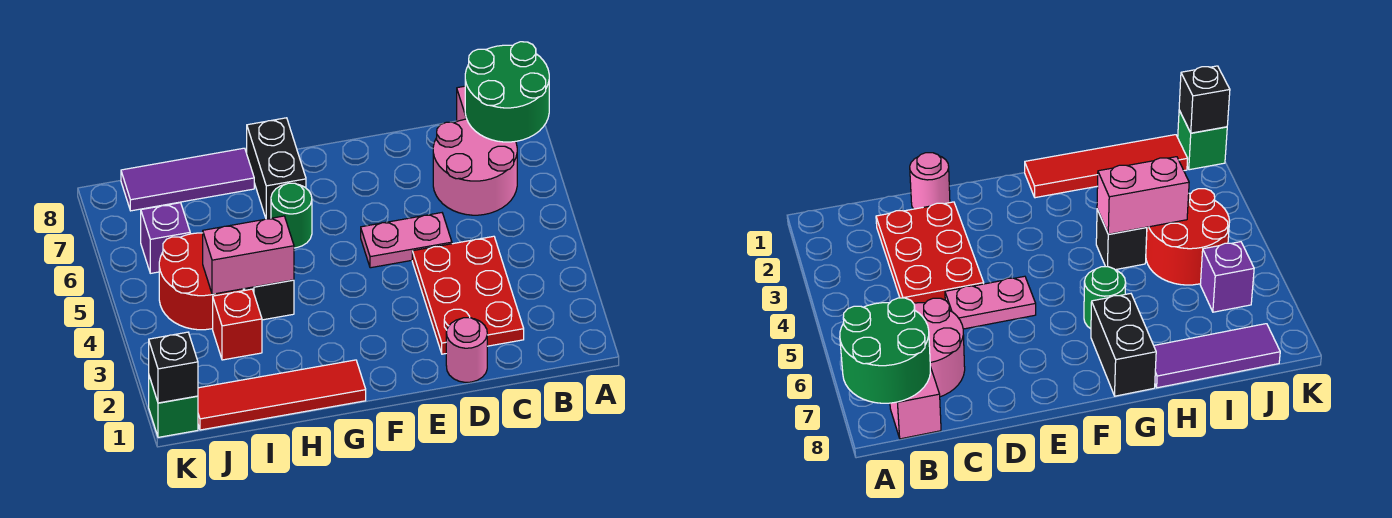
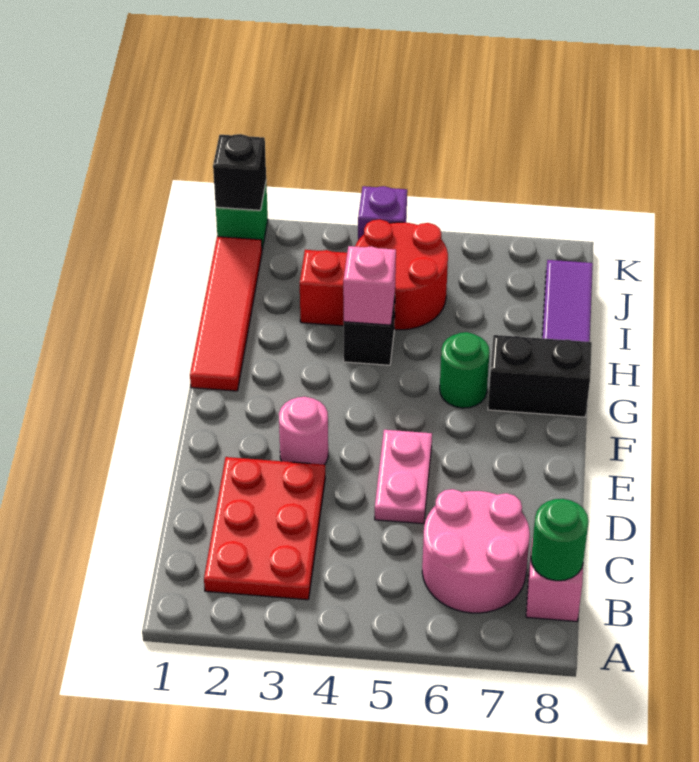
green round brick A7:B8 level 2 -> green round brick B8 level 2
red plate C2:D4 level 1 -> red plate B2:D3 level 1
pink round brick D1 level 1 -> pink round brick E3 level 1
pink brick H4:I4 level 2 -> pink brick H4 level 2
purple brick J6 level 1 -> purple brick K4 level 1

